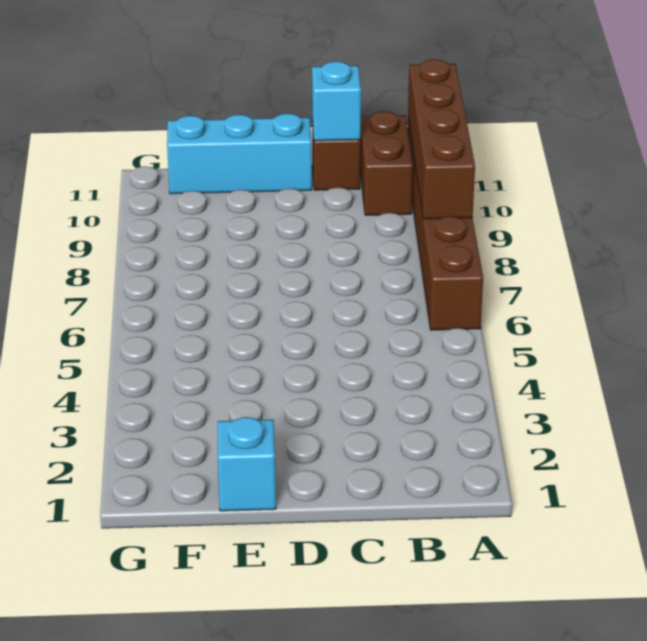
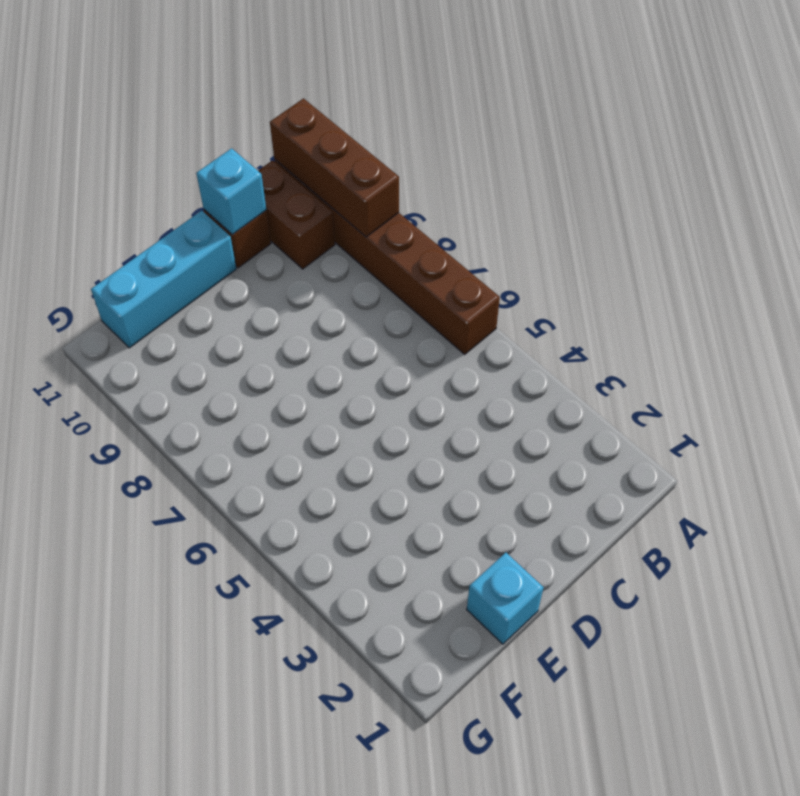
brown brick A8:A11 level 2 -> brown brick A9:A11 level 2

